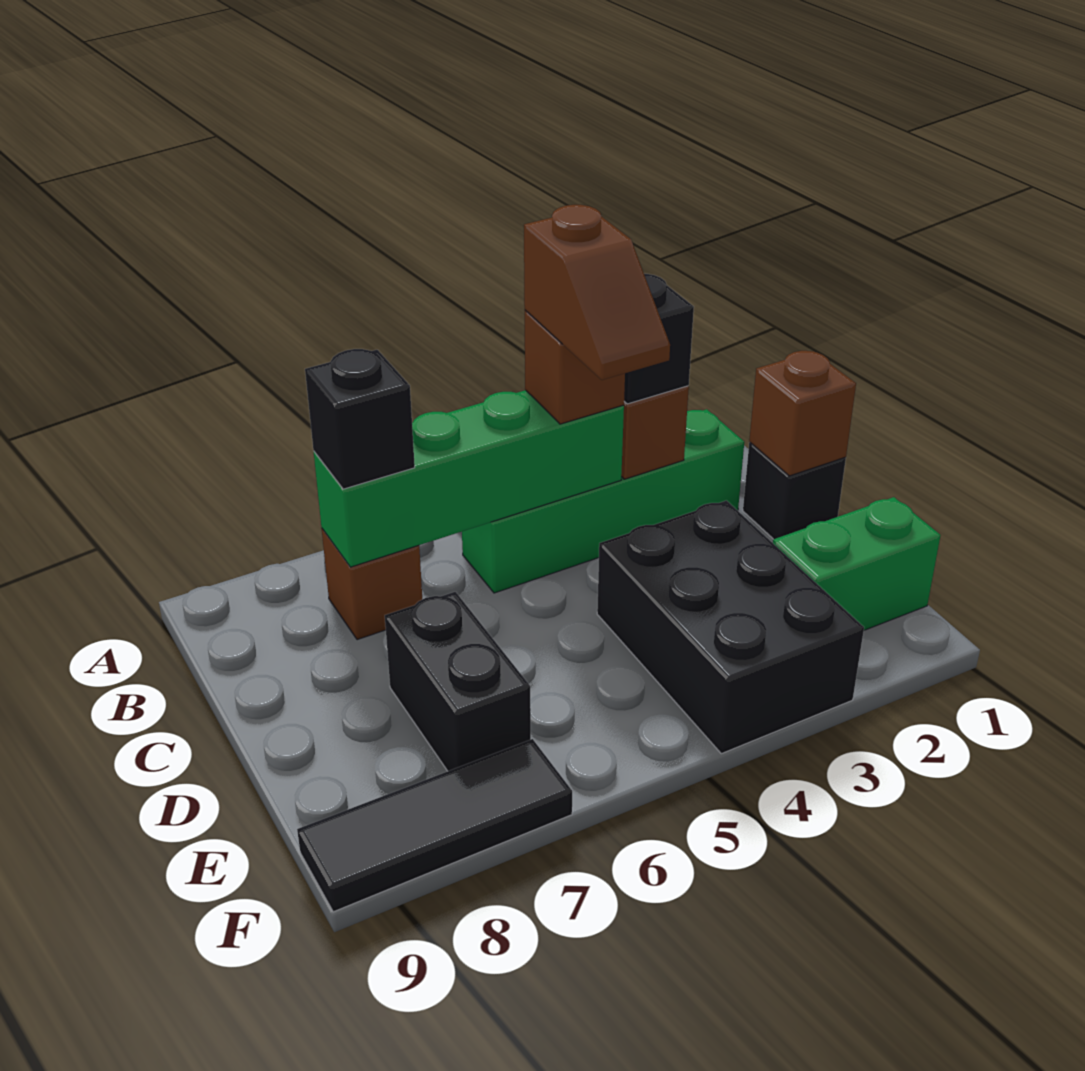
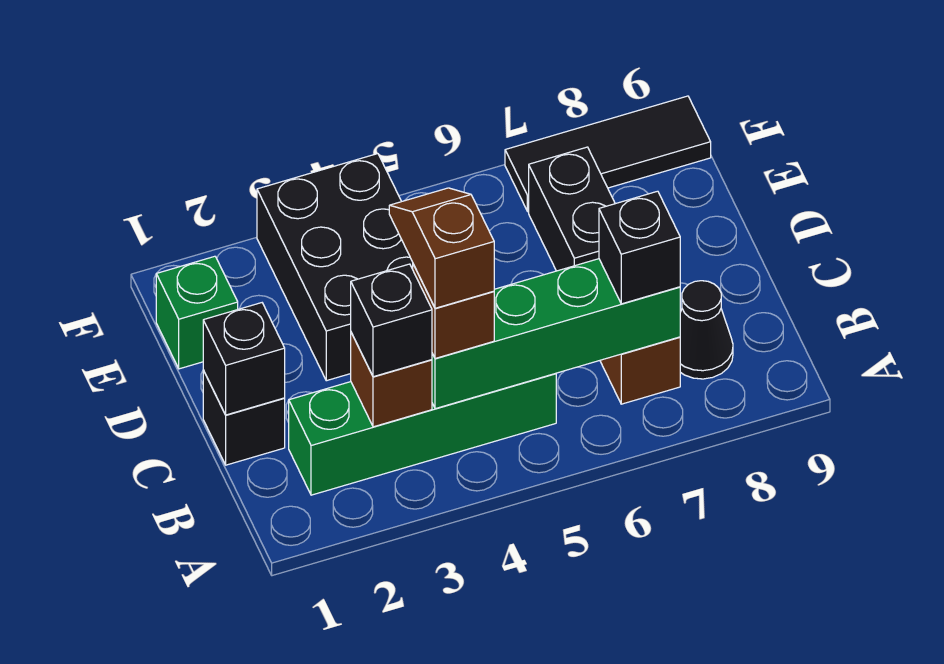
none -> black cone B8 level 1
brown brick C1 level 2 -> black brick C1 level 2
green brick E1:E2 level 1 -> green brick E1 level 1

